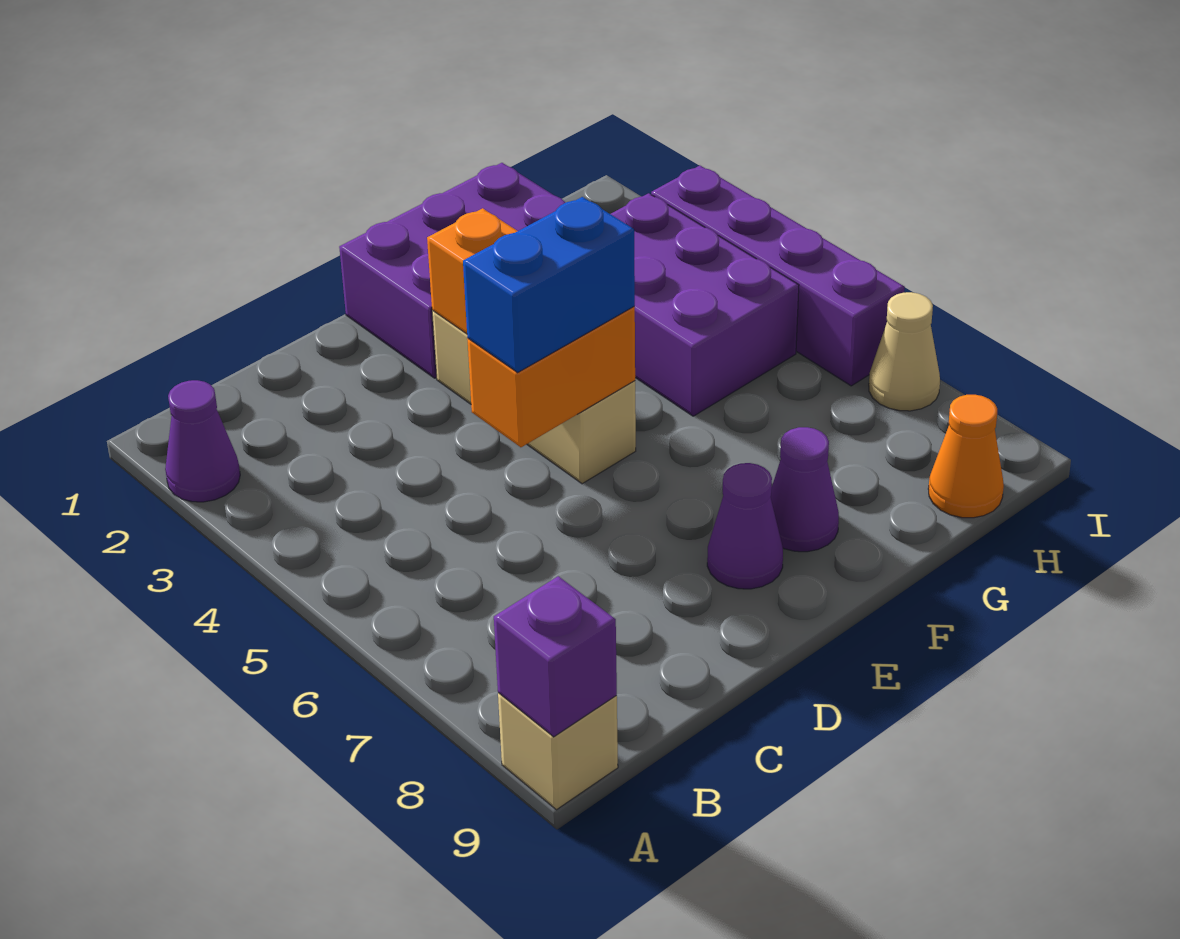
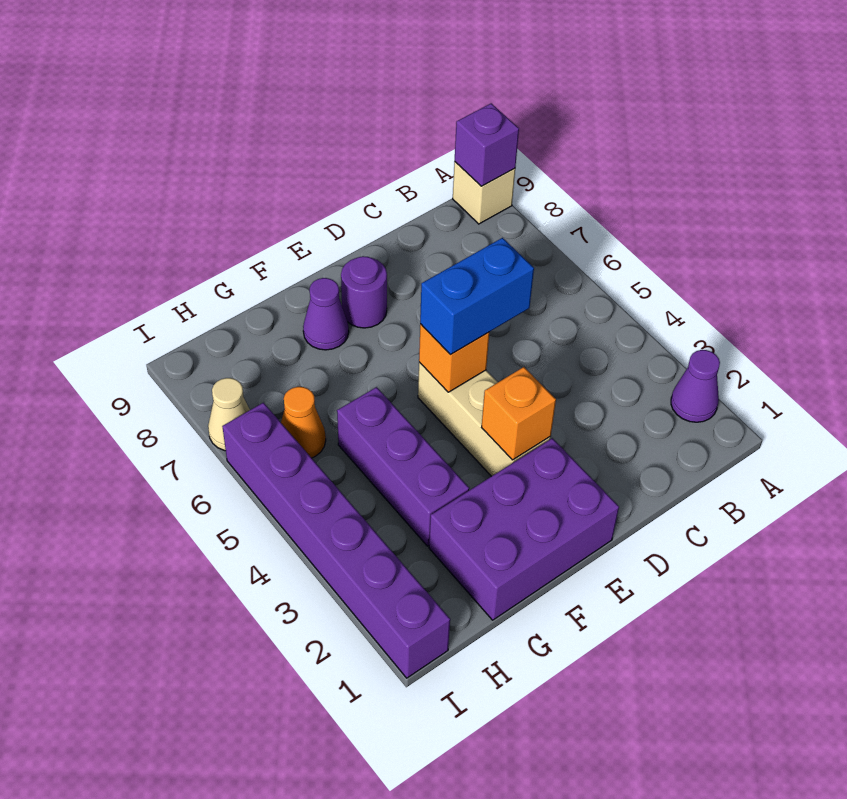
orange brick D5:E5 level 2 -> orange brick E5 level 2
purple cone E8 level 1 -> purple round brick E8 level 1
purple brick G3:H5 level 1 -> purple brick G3:G5 level 1
orange cone H9 level 1 -> orange cone H6 level 1
purple brick I3:I6 level 1 -> purple brick I1:I6 level 1

